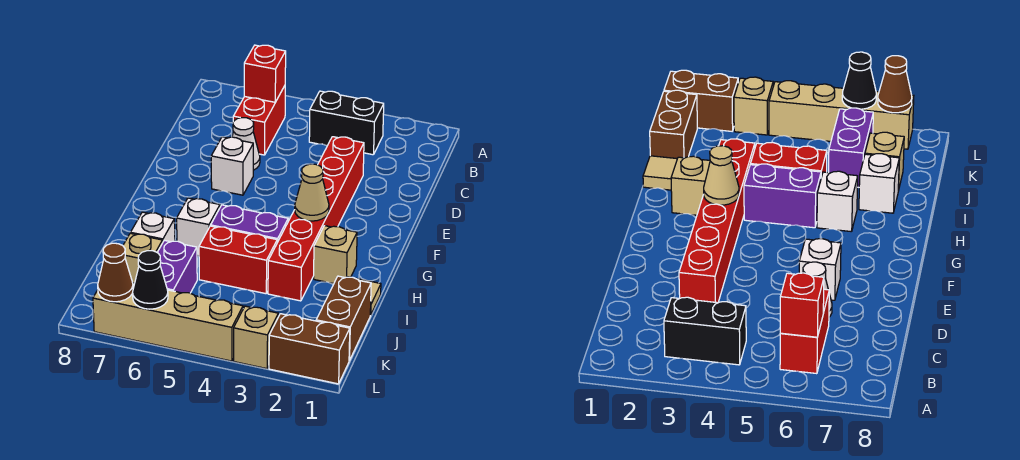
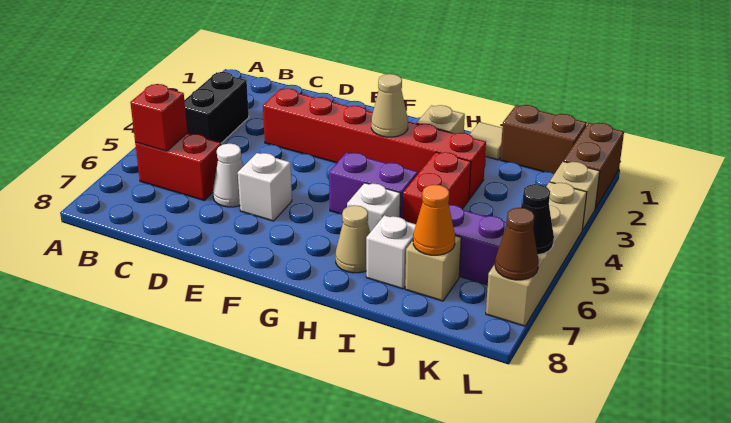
purple brick H4:H5 level 1 -> purple brick G5:H5 level 1
none -> tan cone H7 level 1
none -> orange cone J7 level 2

